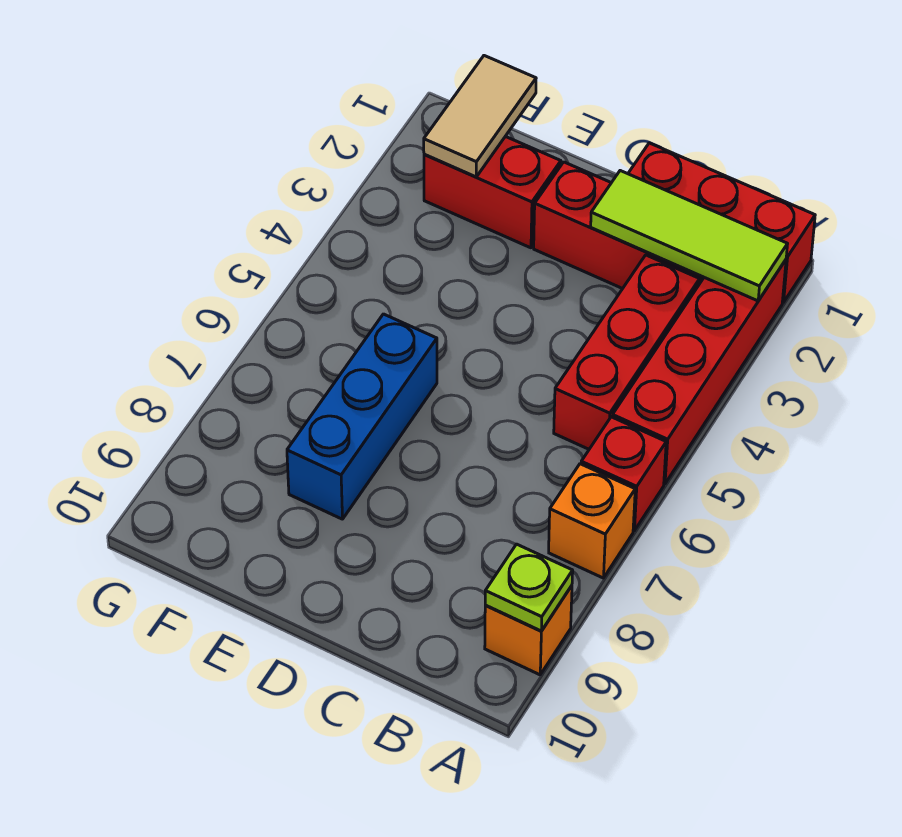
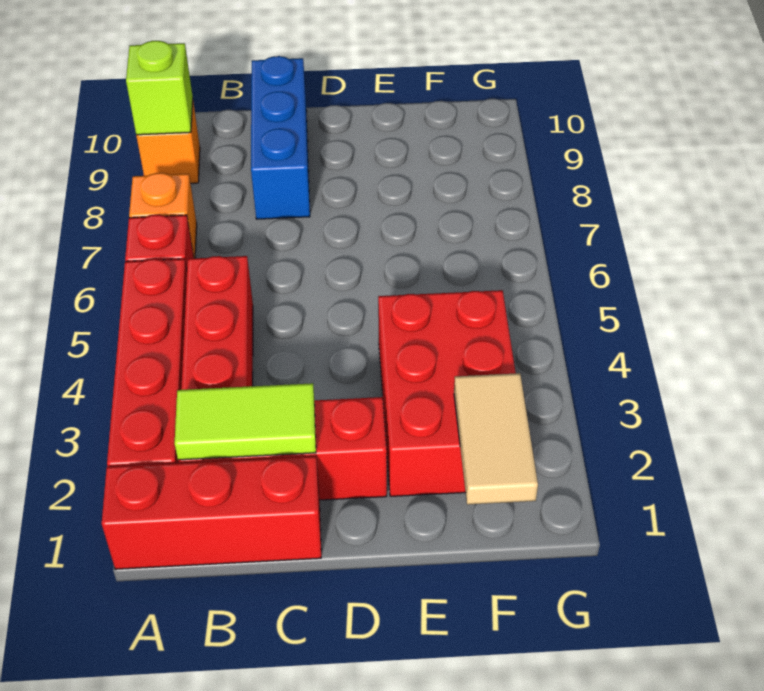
lime tile A2:C2 level 2 -> lime tile B2:C2 level 2
lime plate A9 level 2 -> lime brick A9 level 2
red brick E2:F2 level 1 -> red brick E2:F4 level 1
blue brick E6:E8 level 1 -> blue brick C8:C10 level 1

